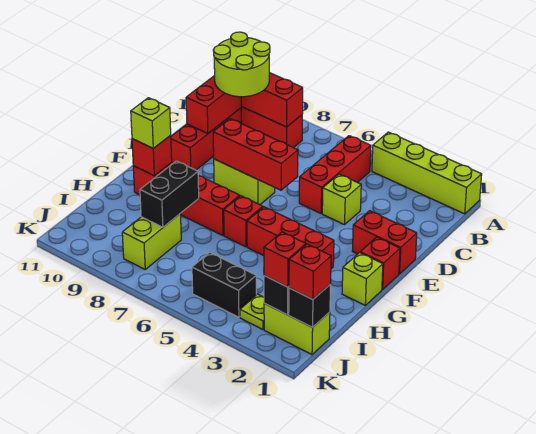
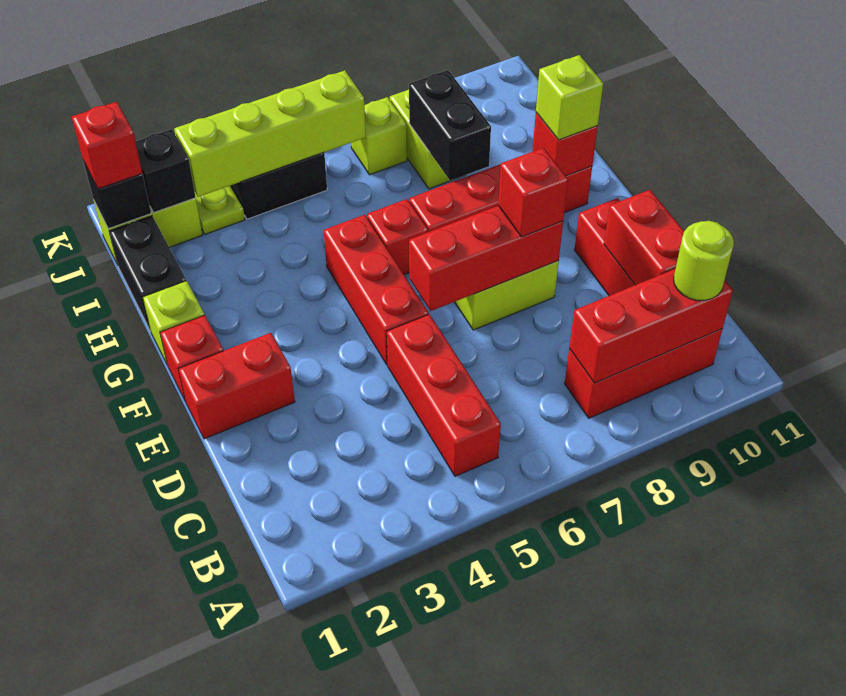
lime brick A1:A4 level 1 -> lime brick J3:J6 level 2
lime round brick B9:C10 level 3 -> lime round brick B10 level 3
lime brick D4 level 1 -> lime brick J7 level 1
red brick G3:G5 level 1 -> red brick E5:G5 level 1
none -> black brick H1:I1 level 1
red brick J2 level 3 -> red brick E8 level 3

